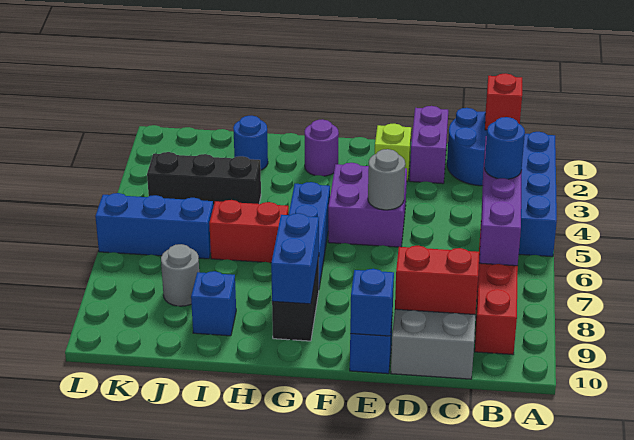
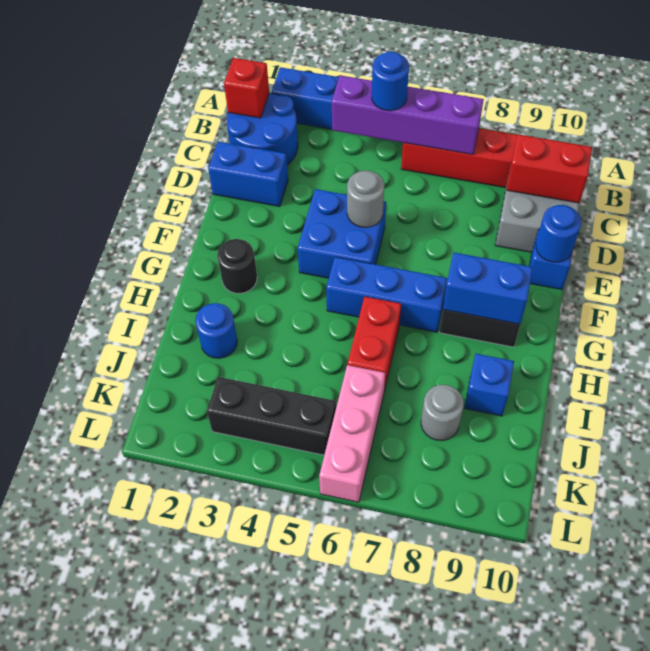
red brick C9:D9 level 2 -> red brick C9:C10 level 2
purple brick D1:D2 level 1 -> blue brick D1:D2 level 1
lime brick E2 level 1 -> none
purple brick E4:F5 level 1 -> blue brick E4:F5 level 1
blue brick E10 level 2 -> blue round brick E10 level 2
purple round brick G2 level 1 -> black round brick G2 level 1
black brick I4:K4 level 1 -> black brick K3:K5 level 1
blue brick J6:L6 level 1 -> pink brick J6:L6 level 1

